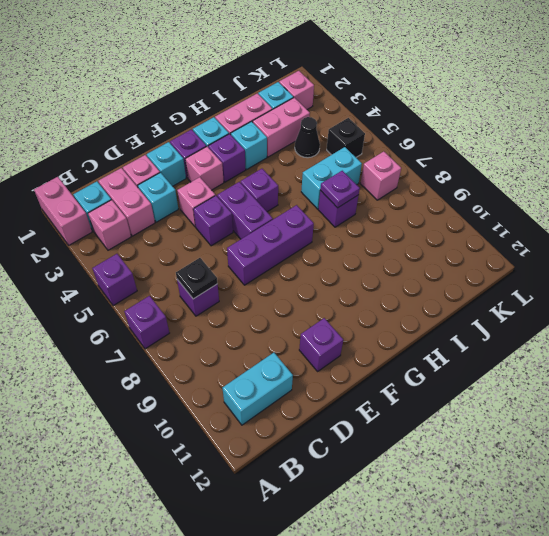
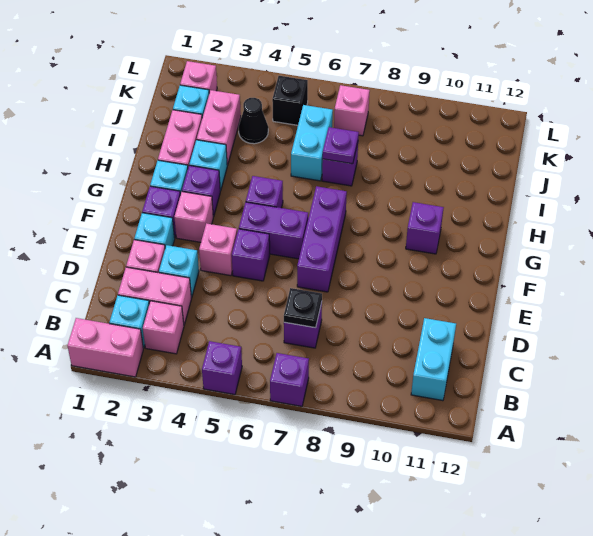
purple brick E11 level 1 -> purple brick G10 level 1

